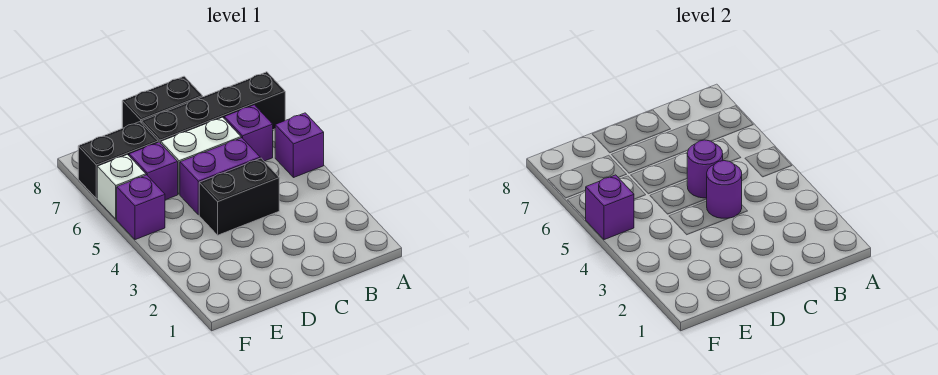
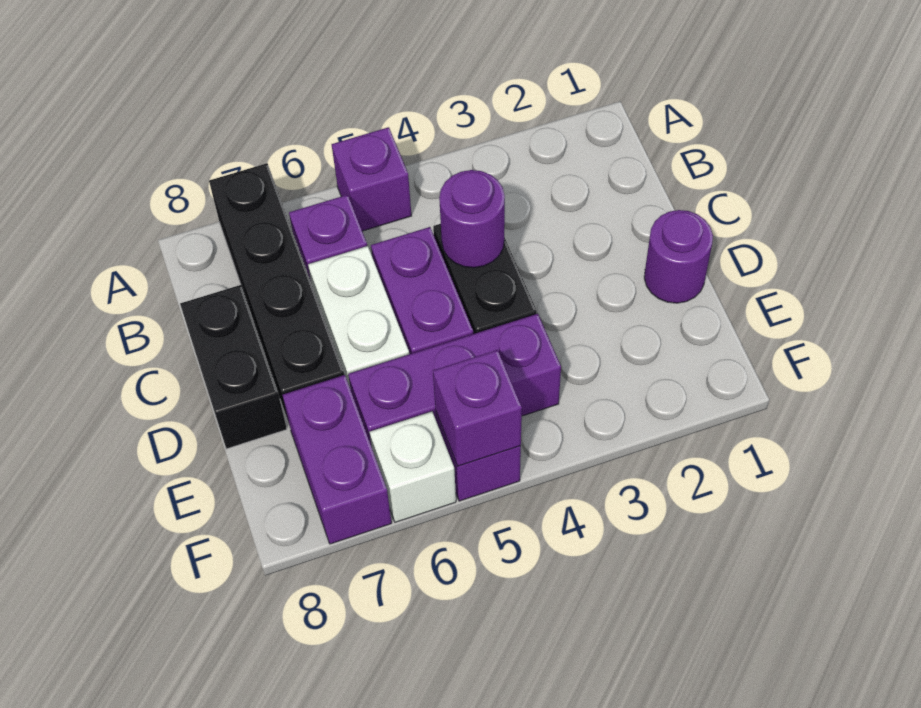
purple round brick C5 level 2 -> purple round brick D1 level 1
purple brick E6 level 1 -> purple brick E4:E6 level 1
black brick E7:F7 level 1 -> purple brick E7:F7 level 1

